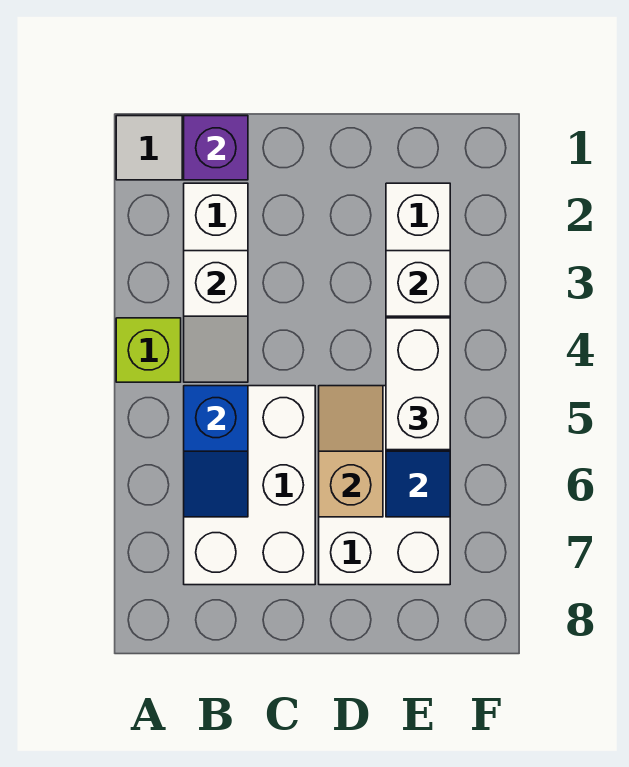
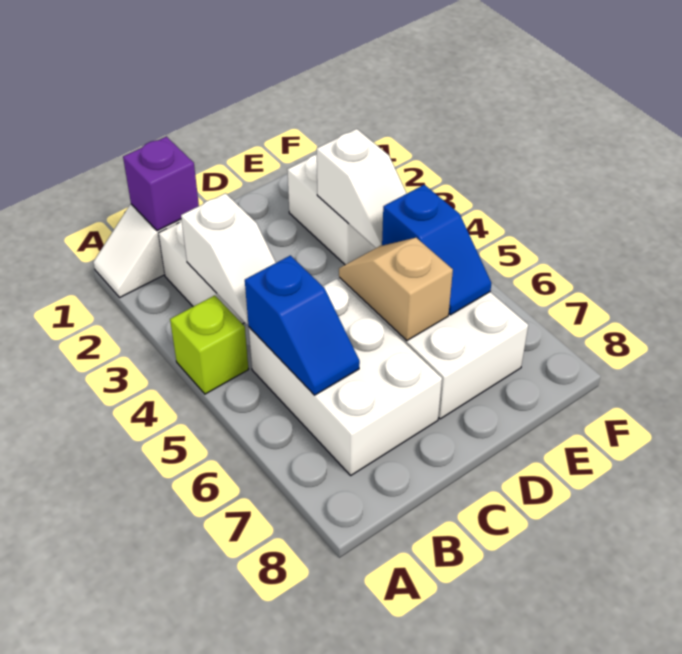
white brick E4:E5 level 3 -> none

